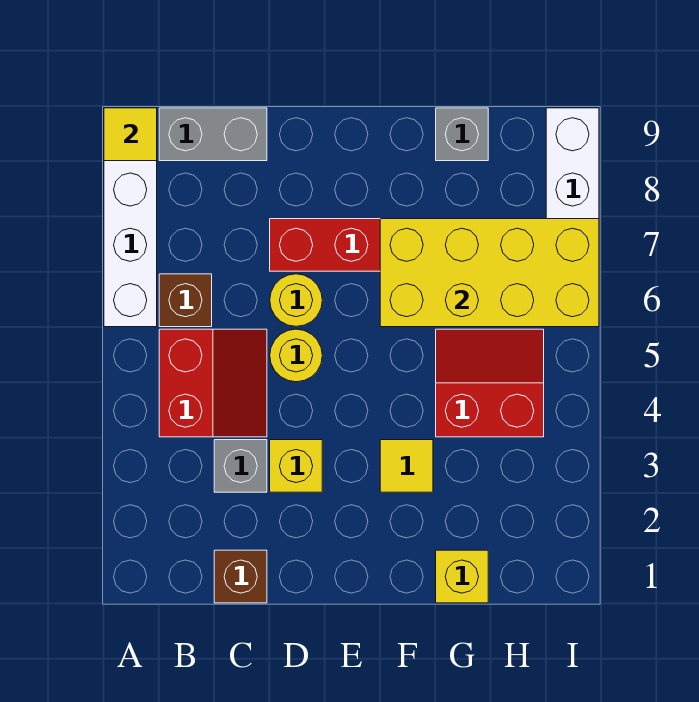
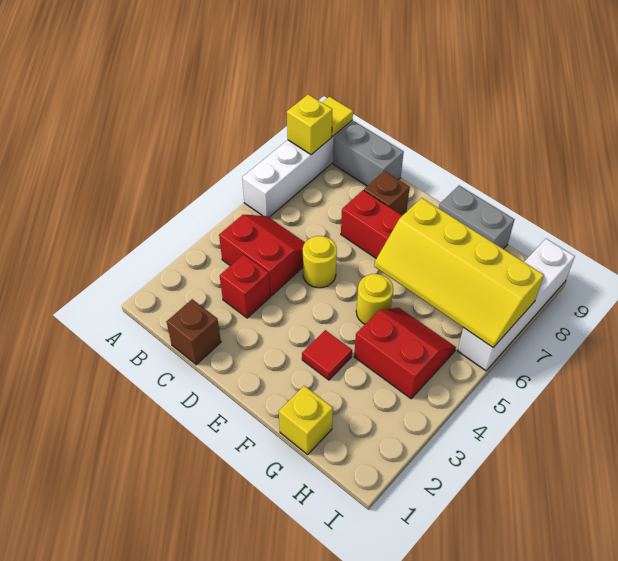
red slope B4:C5 level 1 top B -> red slope B4:C5 level 1 top 4
brown brick B6 level 1 -> brown brick D8 level 1
grey brick C3 level 1 -> red brick C3 level 1
yellow brick D3 level 1 -> yellow brick A8 level 2
yellow round brick D6 level 1 -> yellow round brick F5 level 1
yellow tile F3 level 1 -> red tile F3 level 1
yellow brick F6:I7 level 2 -> yellow slope F6:I7 level 2 top 7
grey brick G9 level 1 -> grey brick F9:G9 level 1

